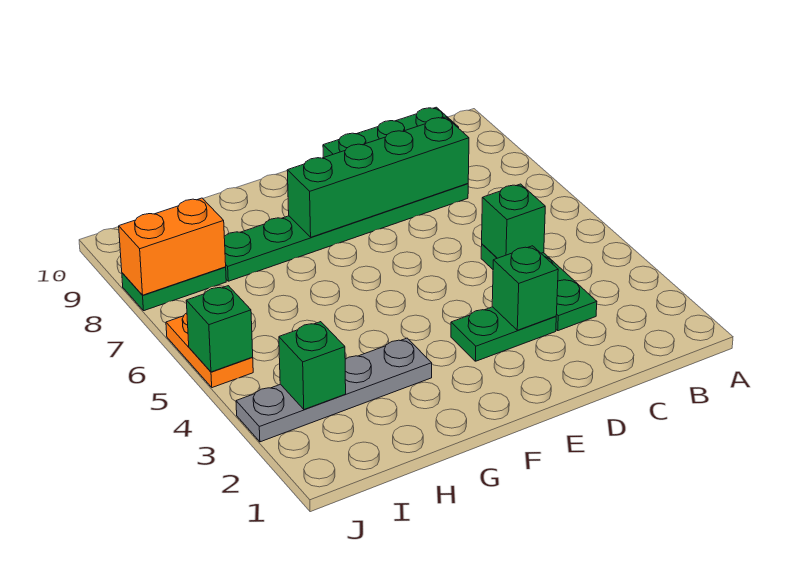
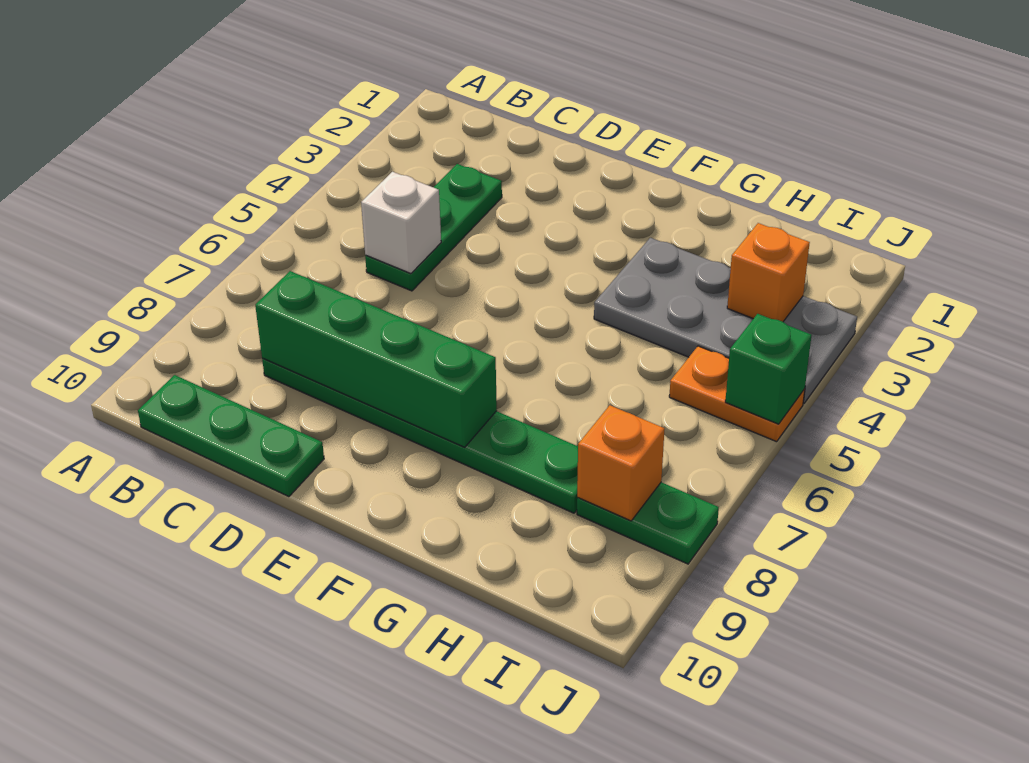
green brick C5 level 2 -> white brick C5 level 2
green plate D3:E3 level 1 -> none
green brick D3 level 2 -> none
grey plate G3:J3 level 1 -> grey plate G3:J4 level 1
green brick I3 level 2 -> orange brick I3 level 2
orange brick I8:J8 level 2 -> orange brick I8 level 2
orange plate J5:J6 level 1 -> orange plate I5:J5 level 1

